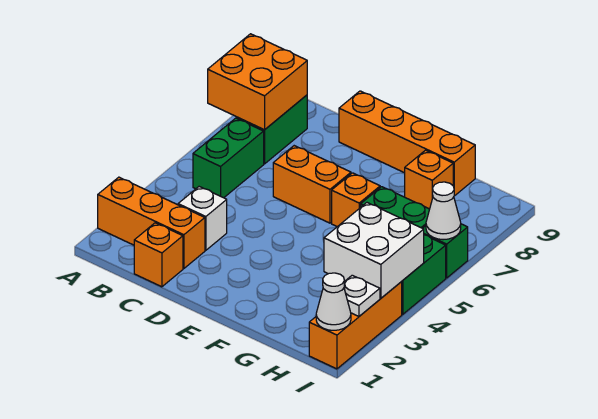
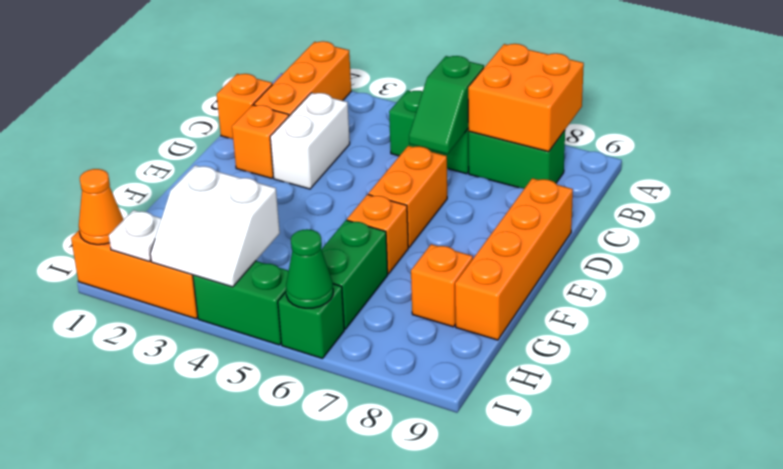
none -> green slope B6:C6 level 2 top B
white brick C3 level 1 -> white brick C3:D3 level 1
none -> orange brick D2 level 1
white brick H3:I4 level 2 -> white slope H3:I4 level 2 top H
white cone I1 level 2 -> orange cone I1 level 2
white cone I6 level 2 -> green cone I6 level 2

